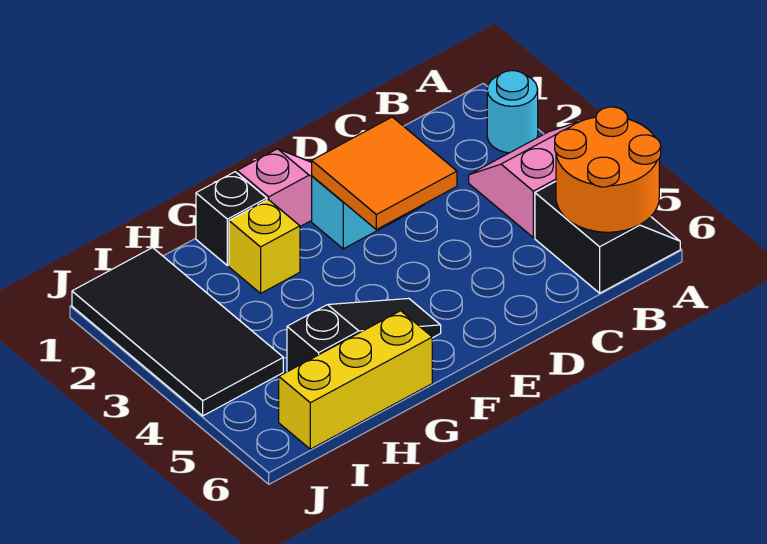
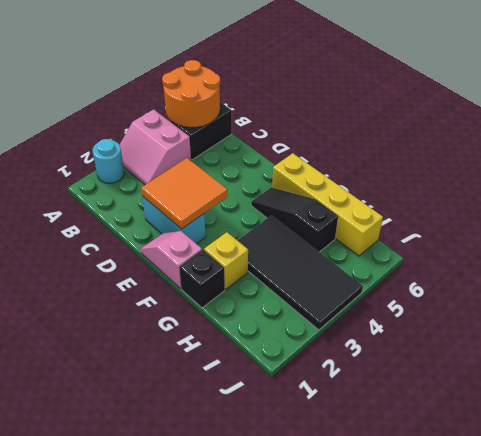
yellow brick G6:I6 level 1 -> yellow brick F6:I6 level 1
black tile I1:J4 level 1 -> black tile G3:J4 level 1

